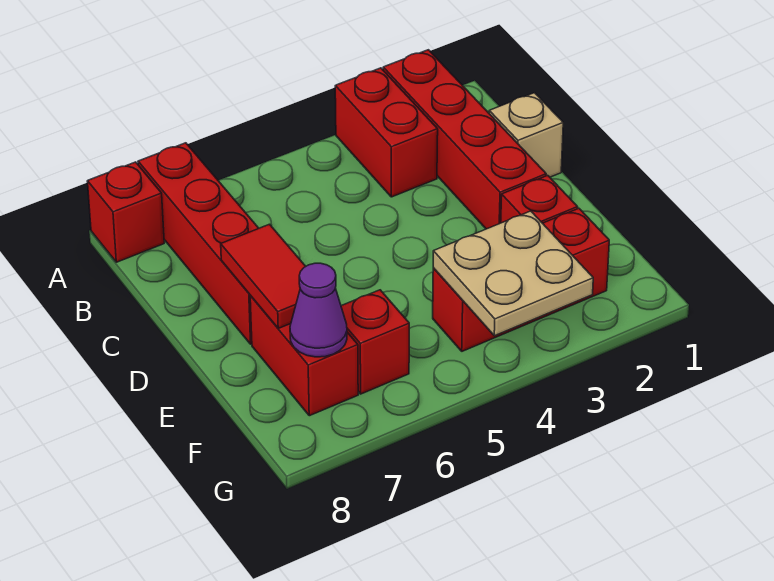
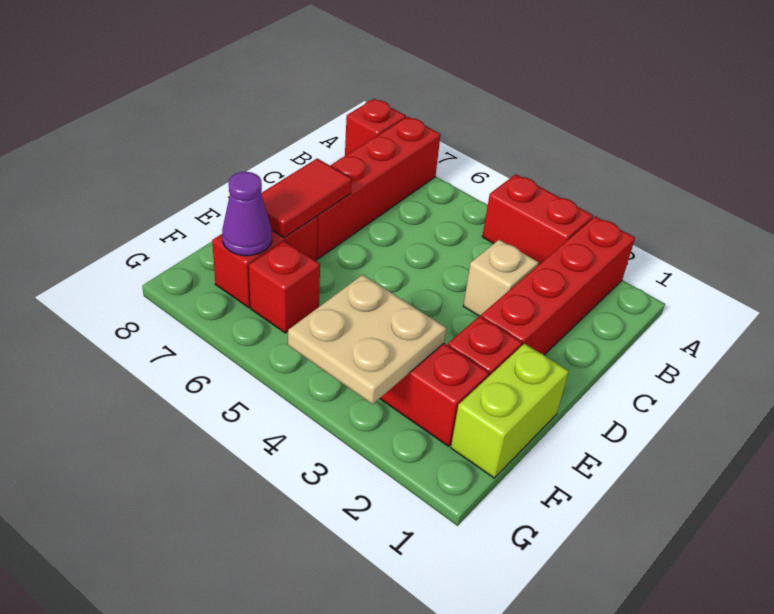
red brick A3:B3 level 1 -> red brick A3:A4 level 1
tan brick C1 level 1 -> tan brick C3 level 1
none -> lime brick E1:F1 level 1

